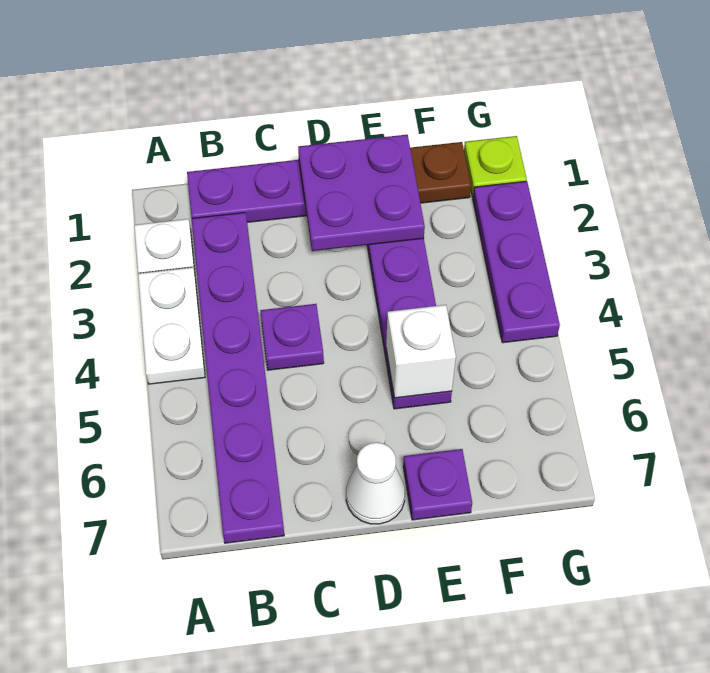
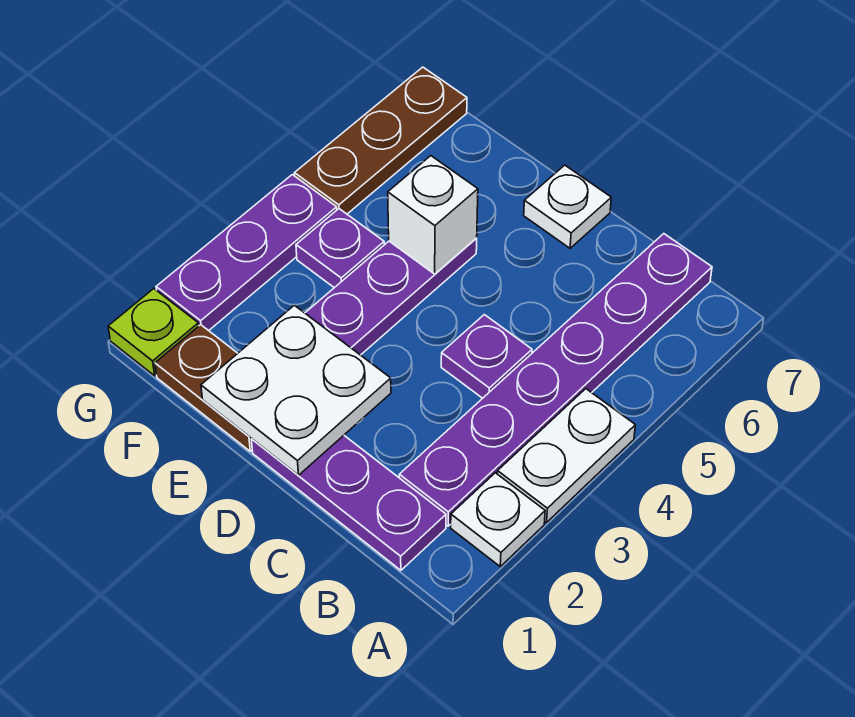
purple plate D1:E2 level 2 -> white plate D1:E2 level 2
white cone D7 level 1 -> white plate D7 level 1
purple plate E7 level 1 -> purple plate F4 level 1
none -> brown plate G5:G7 level 1

